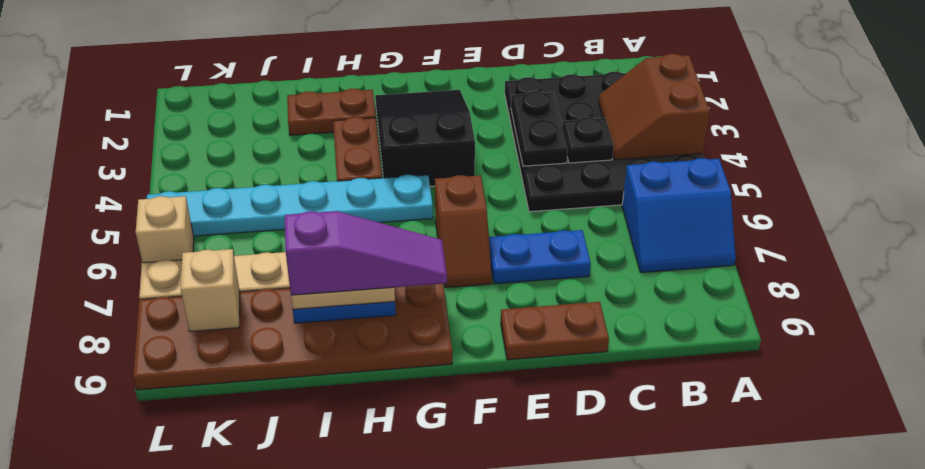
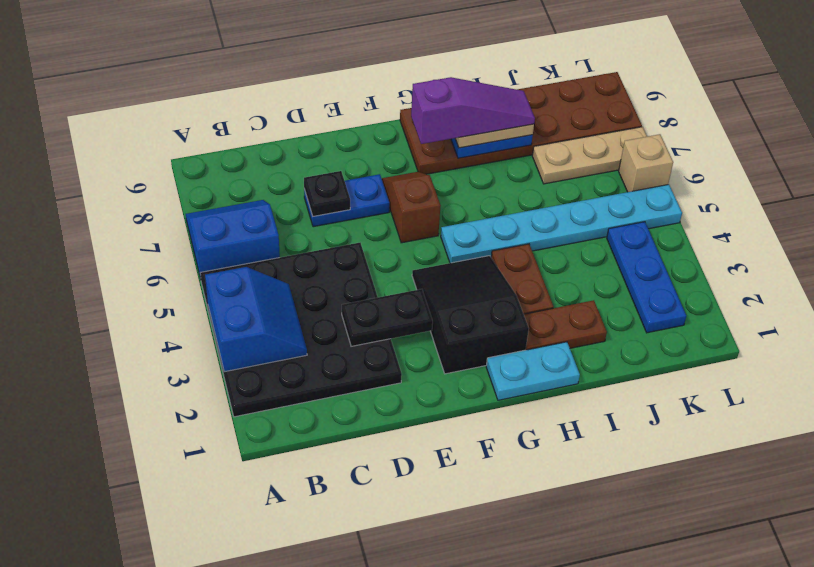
brown slope A3:B4 level 2 top A -> blue slope A3:B4 level 2 top A
black plate C4 level 2 -> black plate D7 level 2
black plate D3:D4 level 2 -> black plate D3:E3 level 2
brown plate D9:E9 level 1 -> none
black slope F2:G4 level 1 top 4 -> black slope F2:G4 level 1 top 2
none -> cyan plate G1:H1 level 1
purple slope G8:I8 level 4 top I -> purple slope G8:I8 level 4 top G
none -> blue plate K2:K4 level 1
tan brick K8 level 2 -> none

